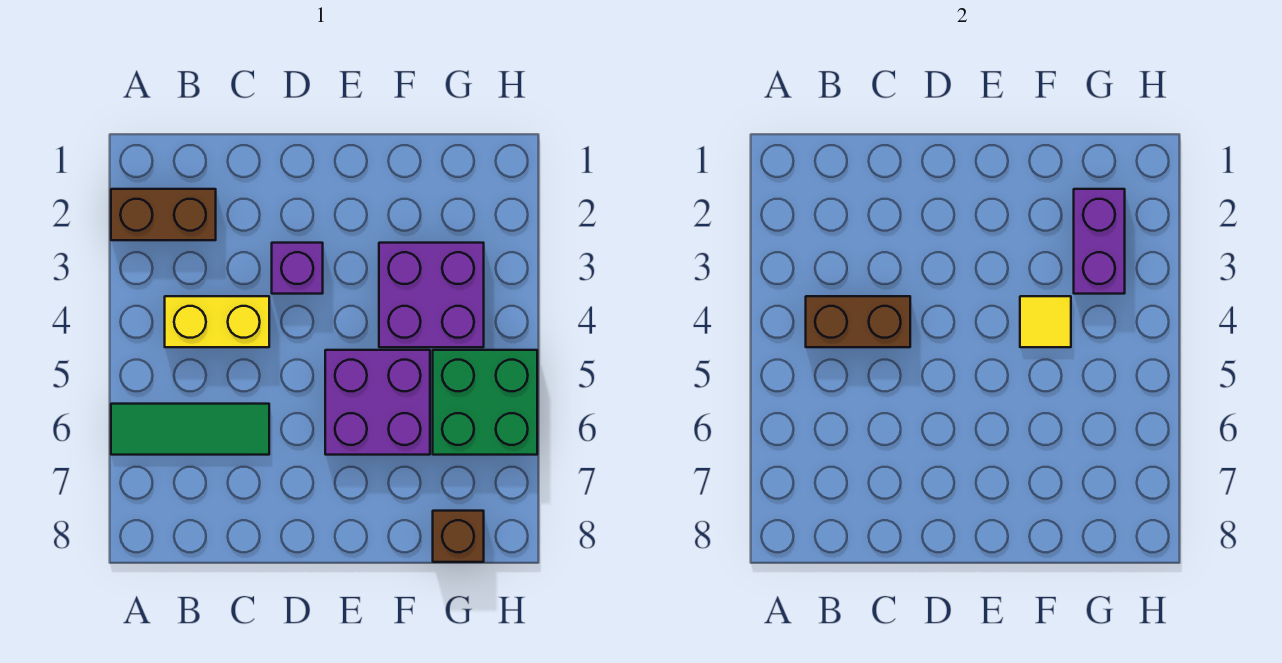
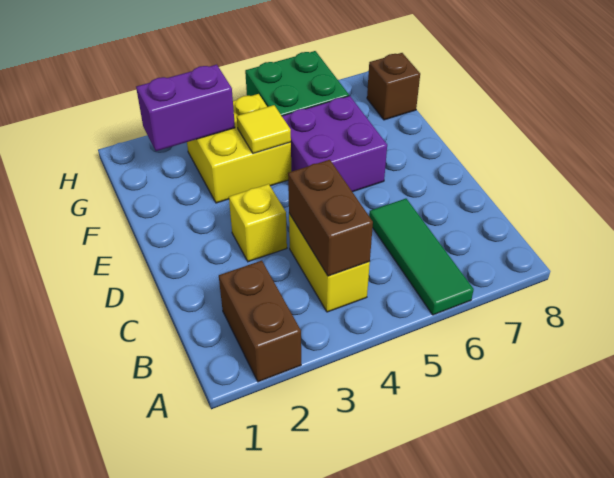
purple brick D3 level 1 -> yellow brick D3 level 1
purple brick F3:G4 level 1 -> yellow brick F3:G4 level 1

